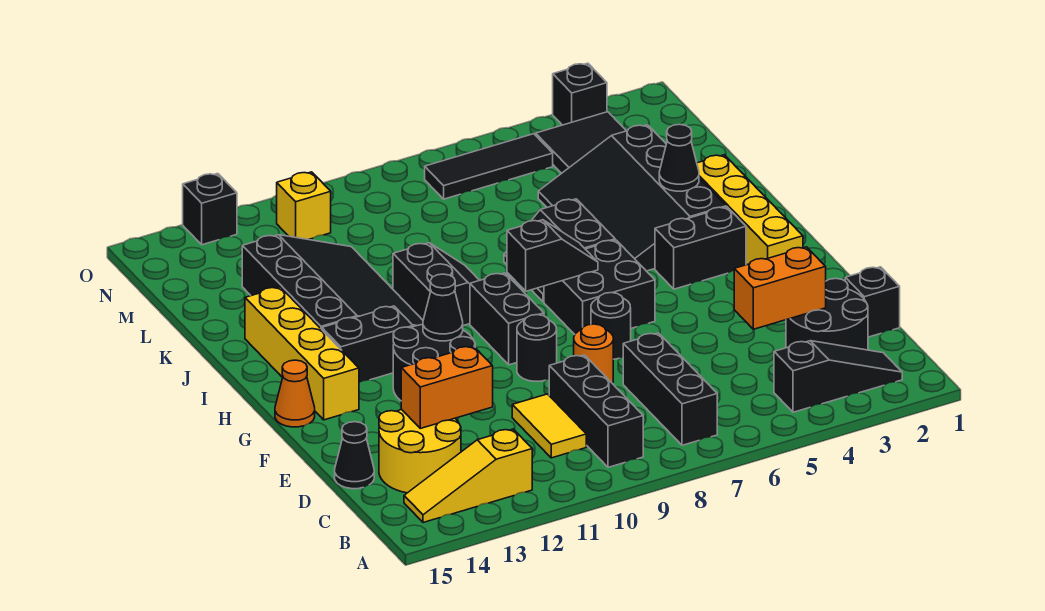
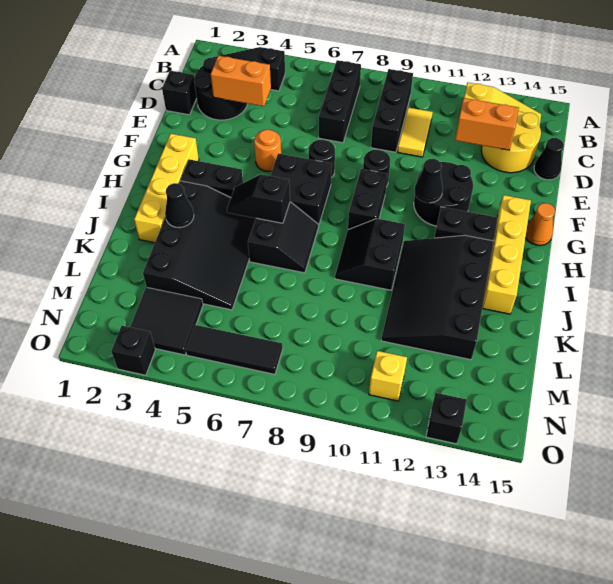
orange round brick E8 level 1 -> orange round brick F5 level 1
black slope H7:H8 level 2 top 8 -> black slope I5:I6 level 2 top 6

